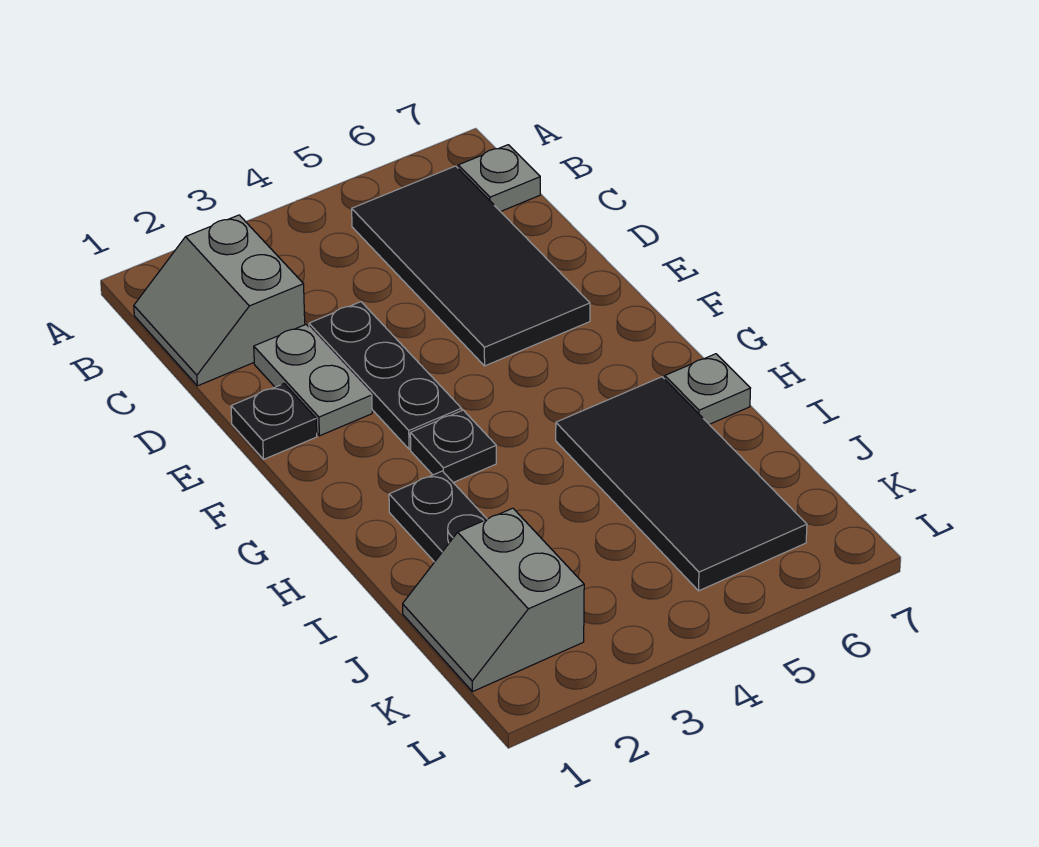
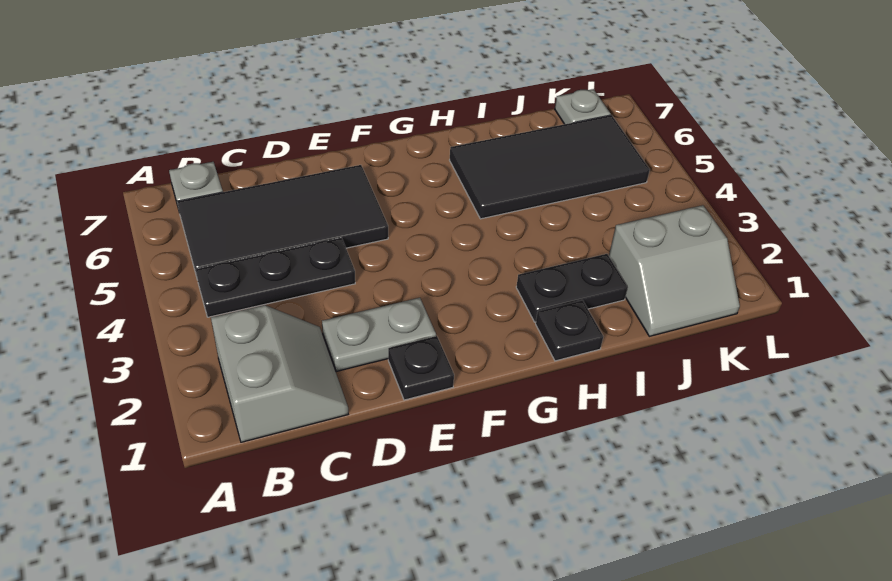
grey slope B1:C2 level 1 top 2 -> grey slope B1:C2 level 1 top B
black plate D3:F3 level 1 -> black plate B4:D4 level 1
black plate G3 level 1 -> black plate H1 level 1
grey plate H7 level 1 -> grey plate K7 level 1

